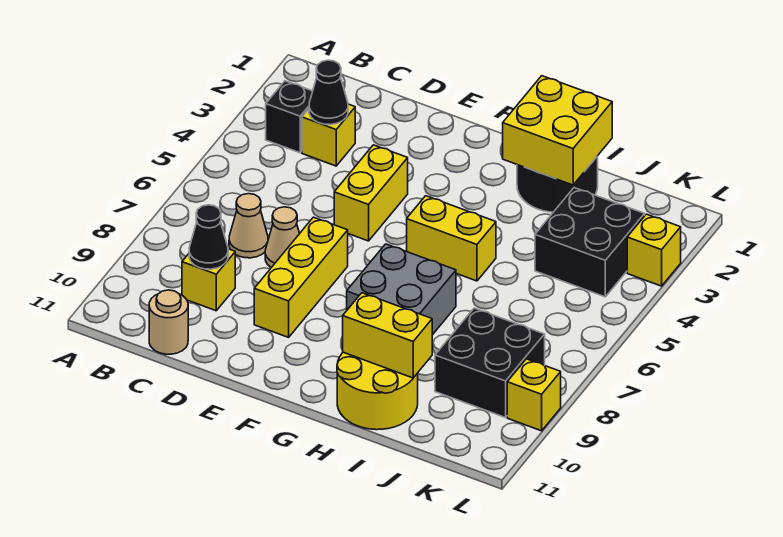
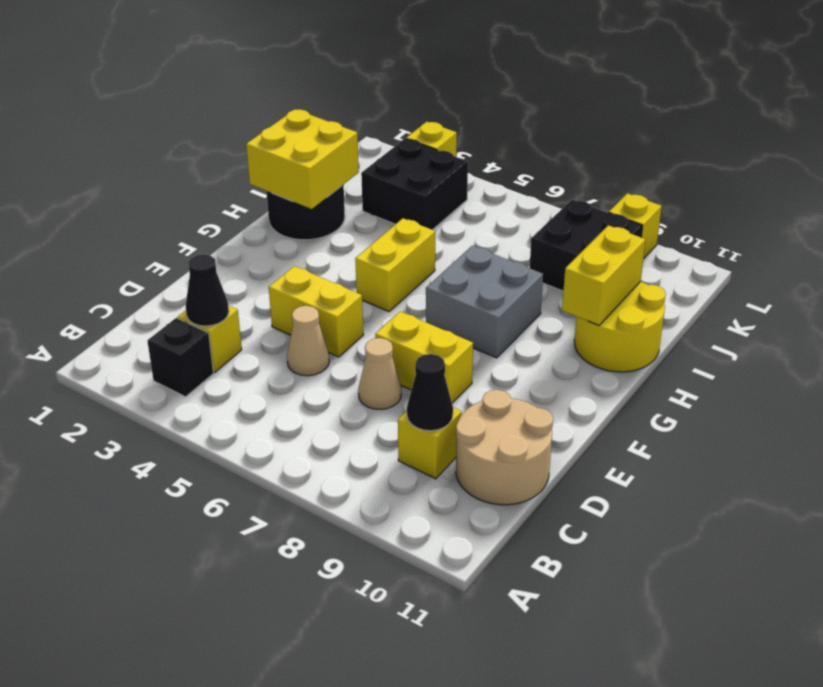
tan cone C7 level 1 -> tan cone D5 level 1
tan round brick C11 level 1 -> tan round brick C10:D11 level 1
yellow brick E7:E9 level 1 -> yellow brick E7:E8 level 1

